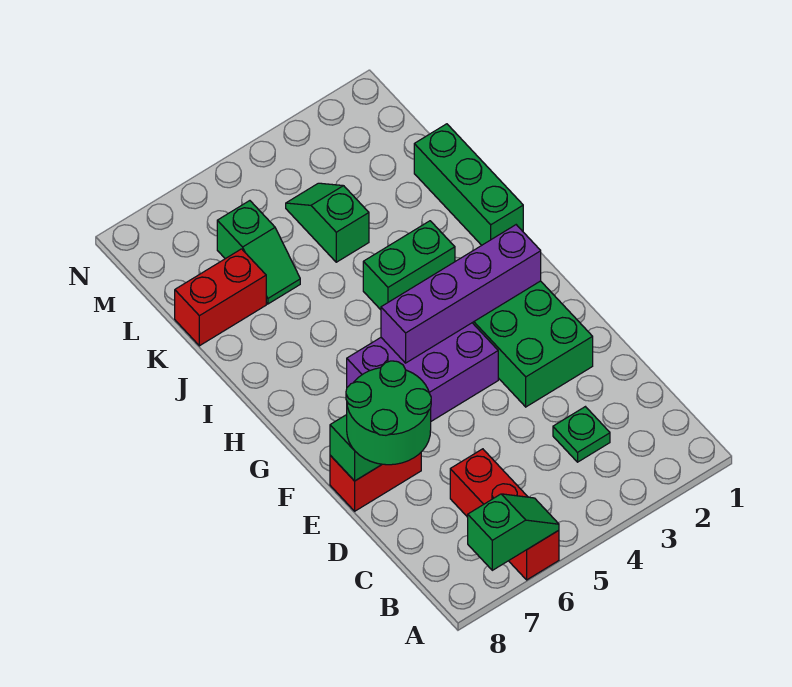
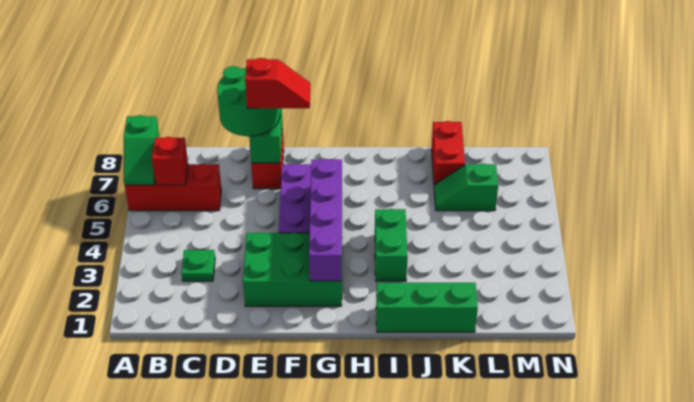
none -> red brick B6 level 2
none -> red slope E7:F7 level 4 top E
green slope K4:L4 level 1 top K -> none

